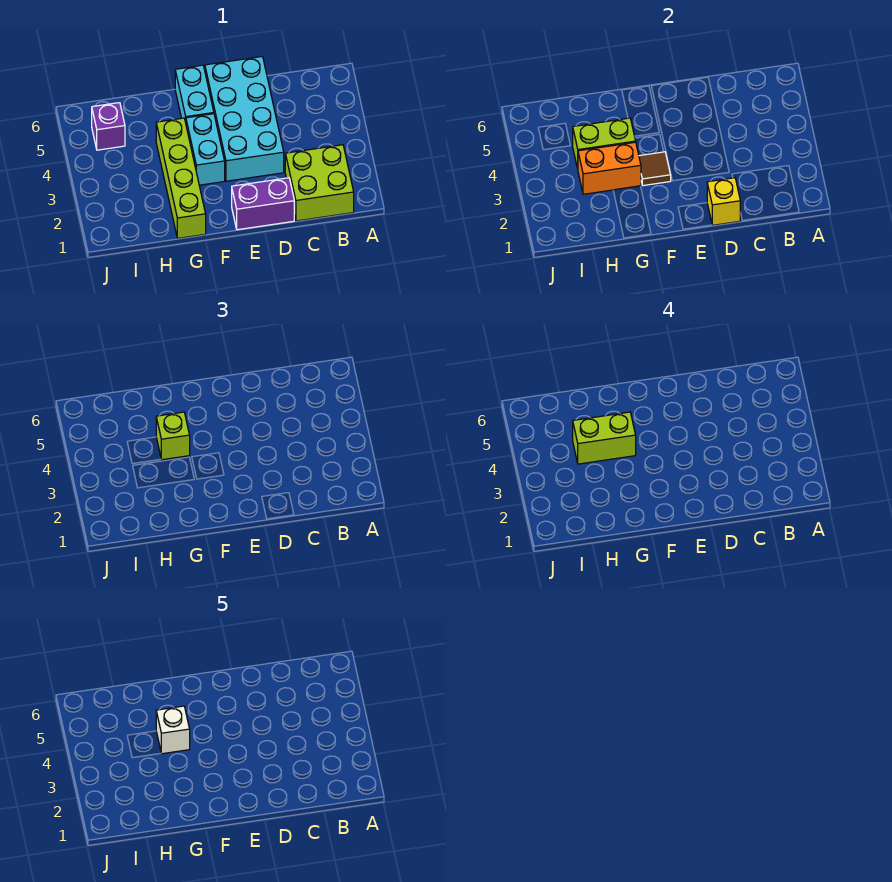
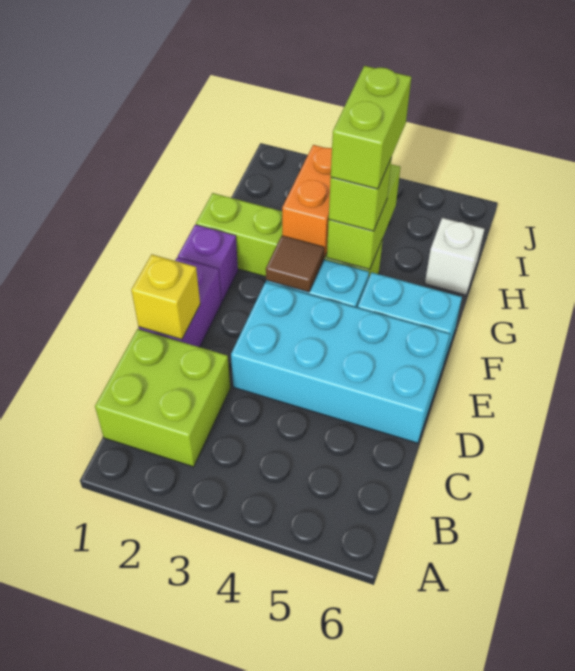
white brick G4 level 5 -> white brick H6 level 1
purple brick I5 level 1 -> purple brick F1 level 1

